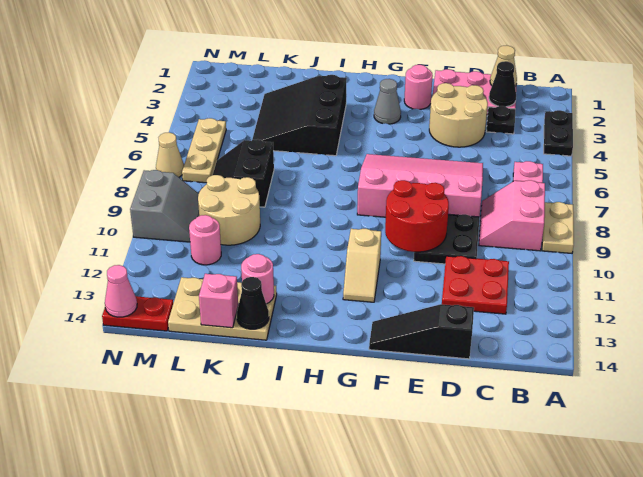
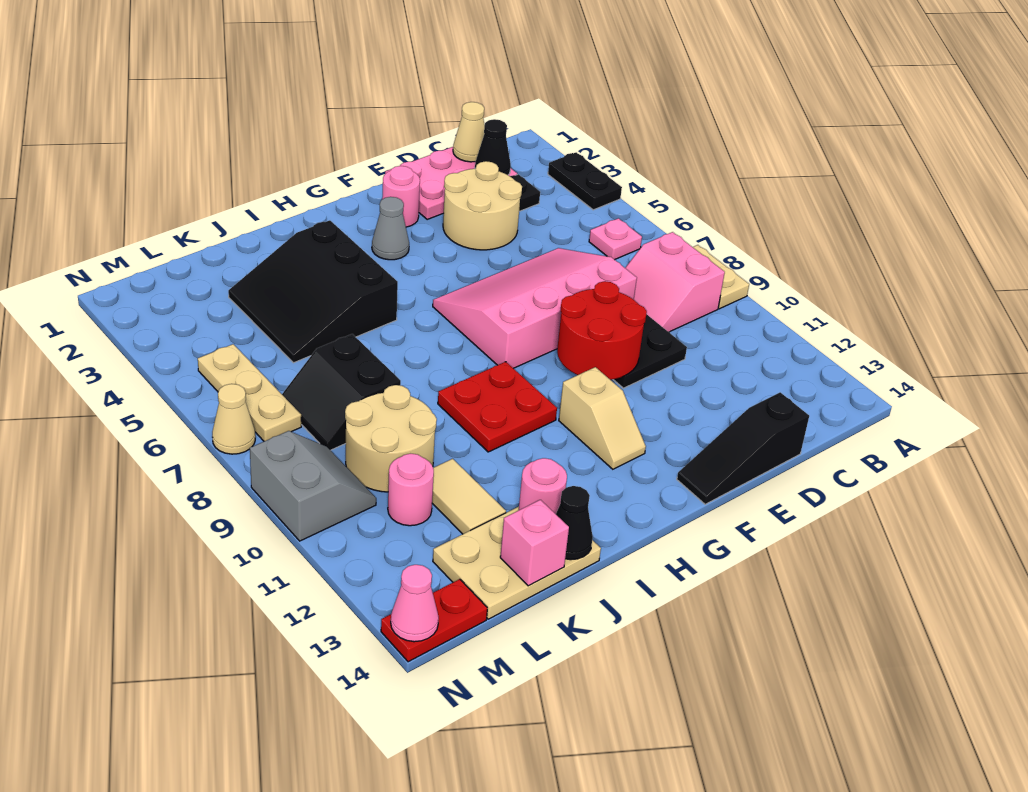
red plate C11:D12 level 1 -> red plate H9:I10 level 1
none -> tan tile K11:K12 level 1

